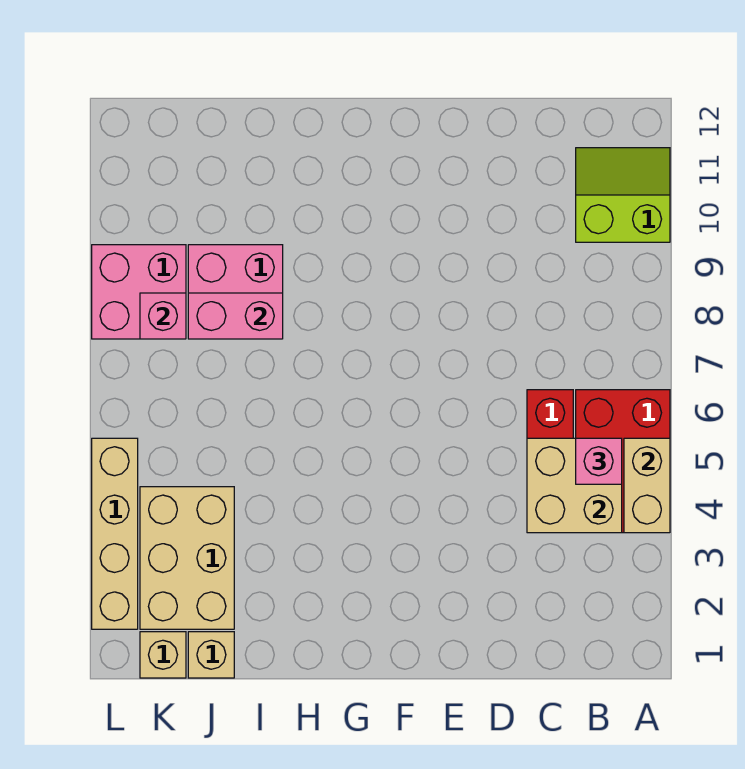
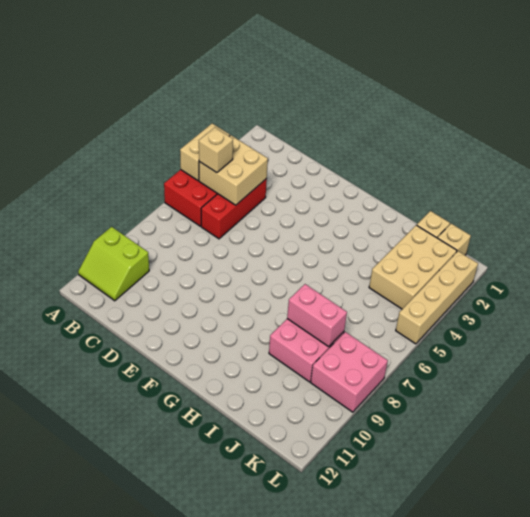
pink brick B5 level 3 -> tan brick B5 level 3
pink brick K8 level 2 -> none

